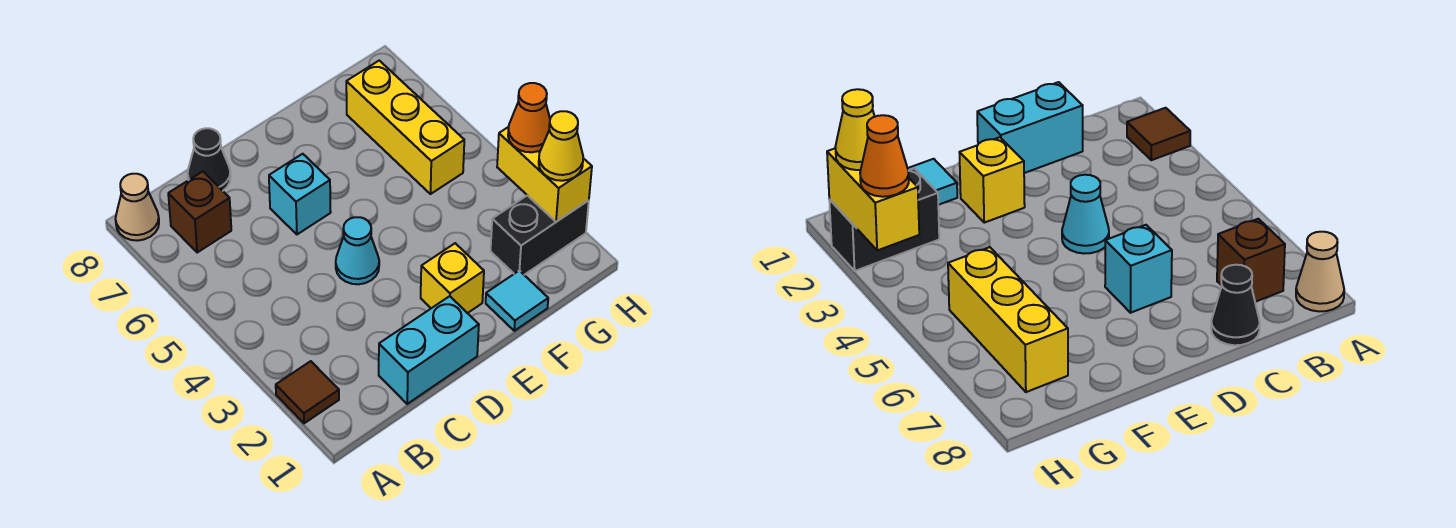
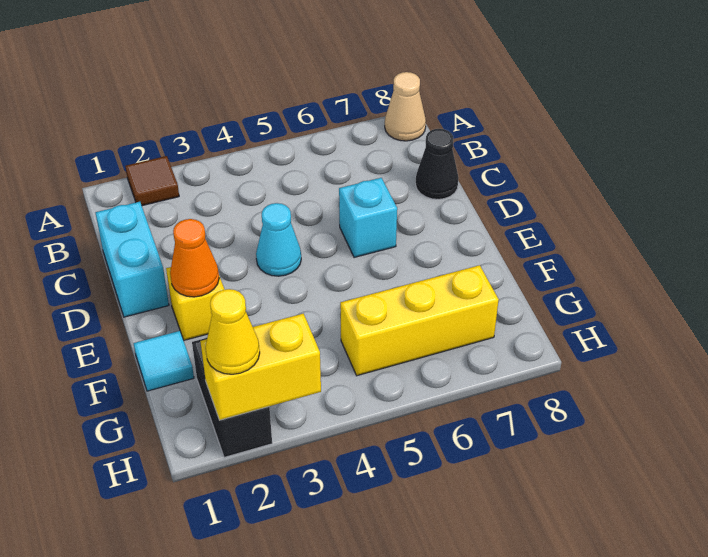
brown brick B7 level 1 -> none
orange cone H3 level 3 -> orange cone E2 level 2

